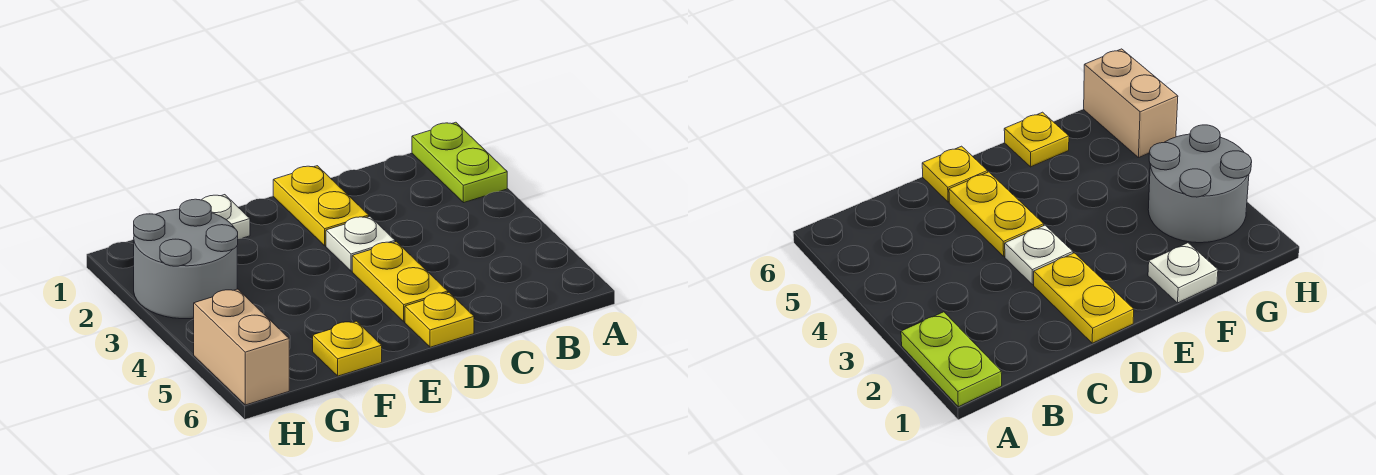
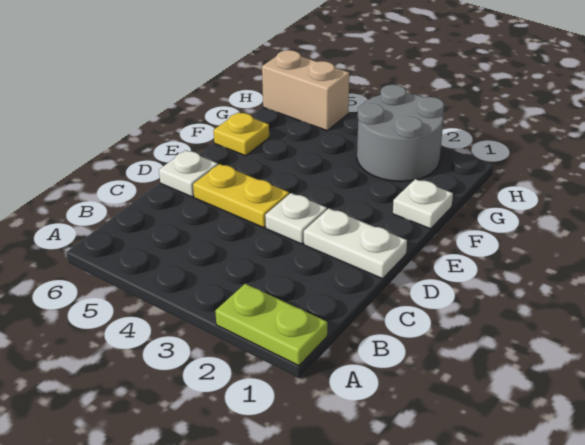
yellow plate D1:D2 level 1 -> white plate D1:D2 level 1
yellow plate D6 level 1 -> white plate D6 level 1

